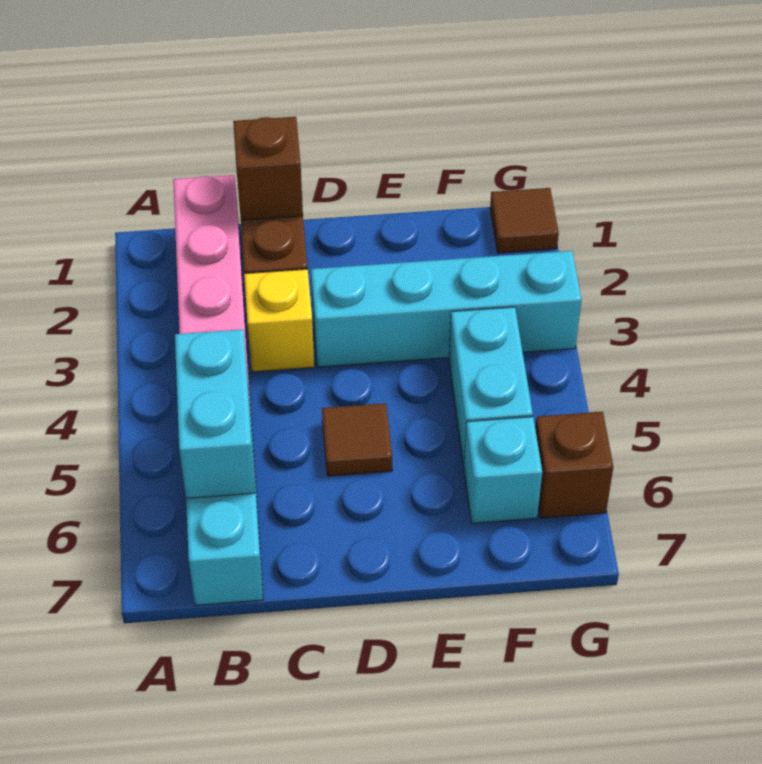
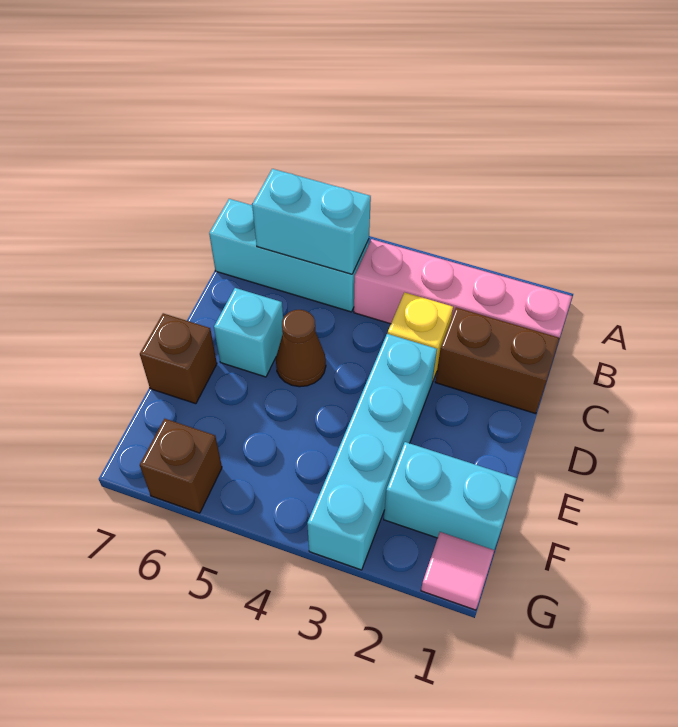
brown brick C1 level 2 -> brown brick E7 level 1
brown tile D5 level 1 -> brown cone D5 level 1
cyan brick F4:F5 level 1 -> cyan brick F1:F2 level 1
cyan brick F6 level 1 -> cyan brick D6 level 1
brown tile G1 level 1 -> pink tile G1 level 1

